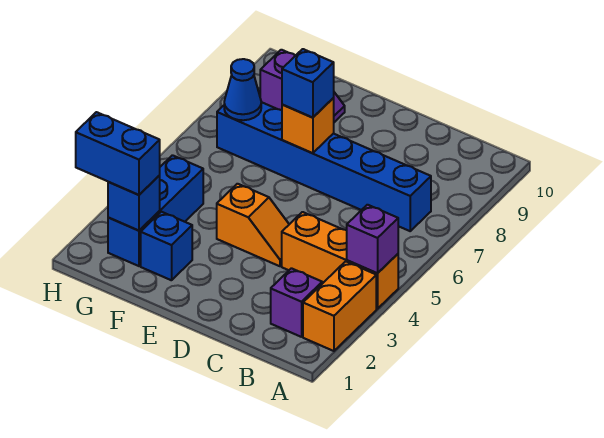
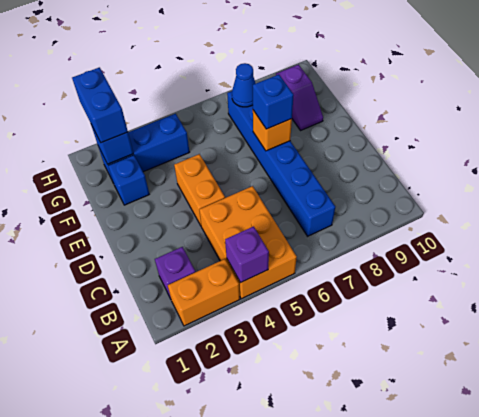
orange brick A4:C4 level 1 -> orange brick A4:C5 level 1
orange slope D4:E4 level 1 top E -> orange brick D4:E4 level 1

